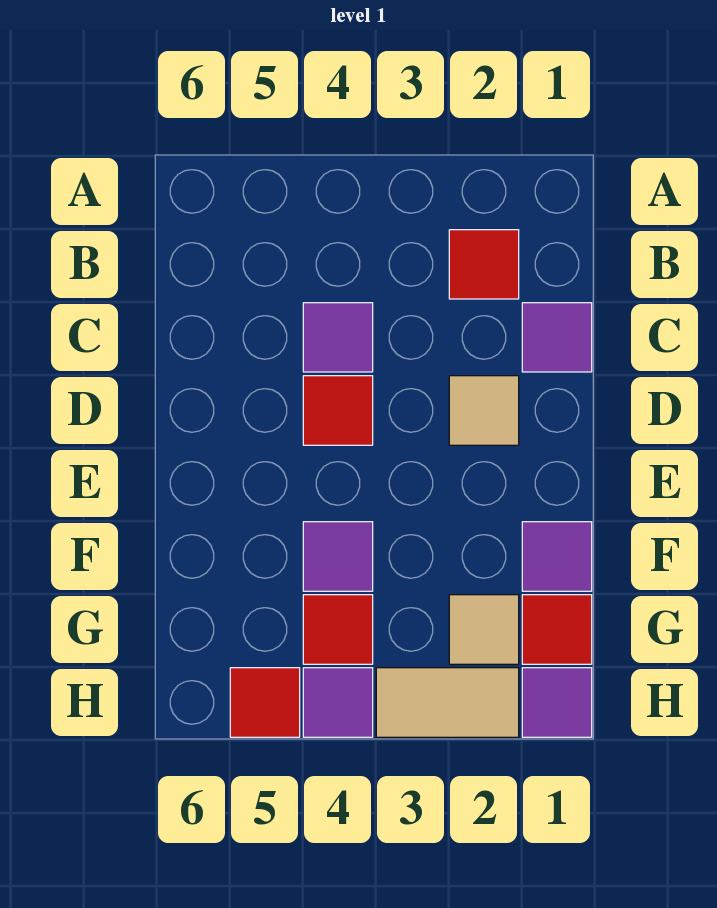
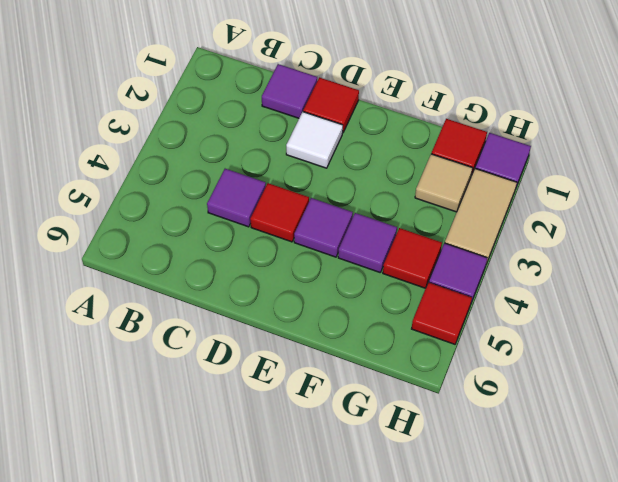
red tile B2 level 1 -> red tile D1 level 1
tan tile D2 level 1 -> white tile D2 level 1
purple tile F1 level 1 -> purple tile E4 level 1

